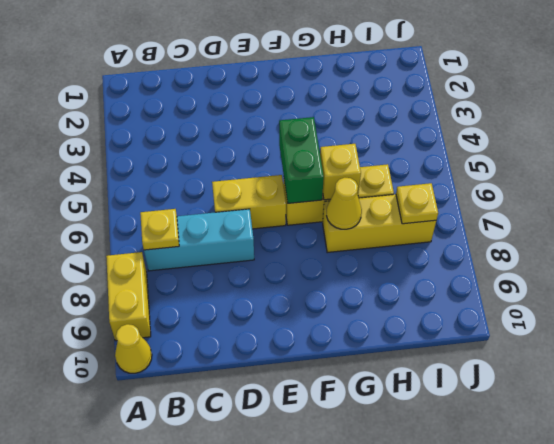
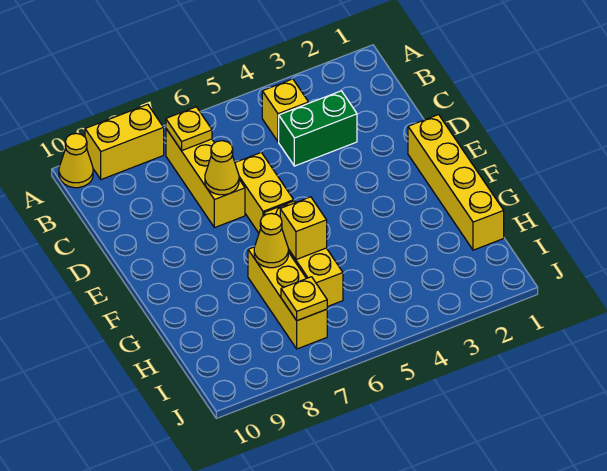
none -> yellow brick B4 level 1
cyan brick B7:D7 level 1 -> yellow brick B7:D7 level 1
none -> yellow cone D7 level 2
none -> yellow brick E1:H1 level 1
green brick F5:F6 level 2 -> green brick C3:C4 level 1

